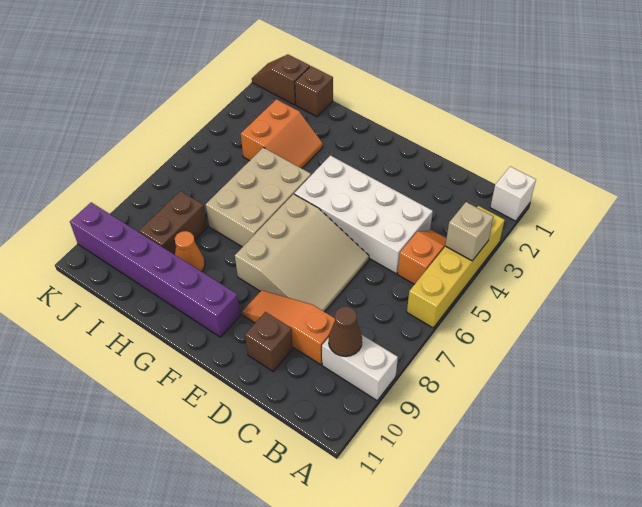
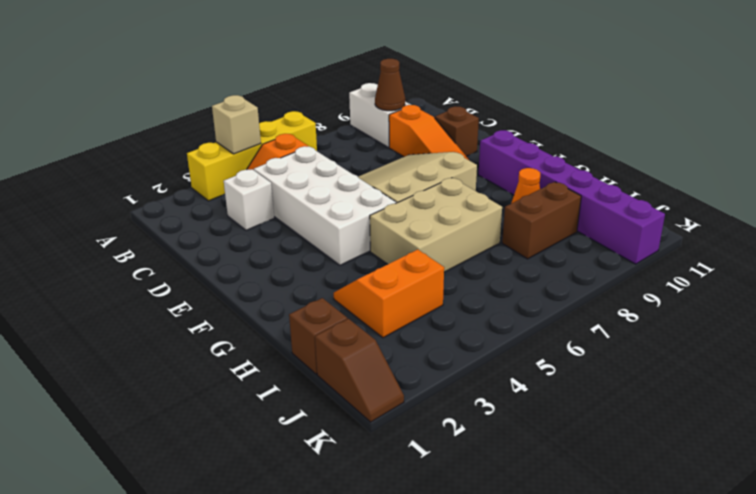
white brick A1 level 1 -> white brick C3 level 1

